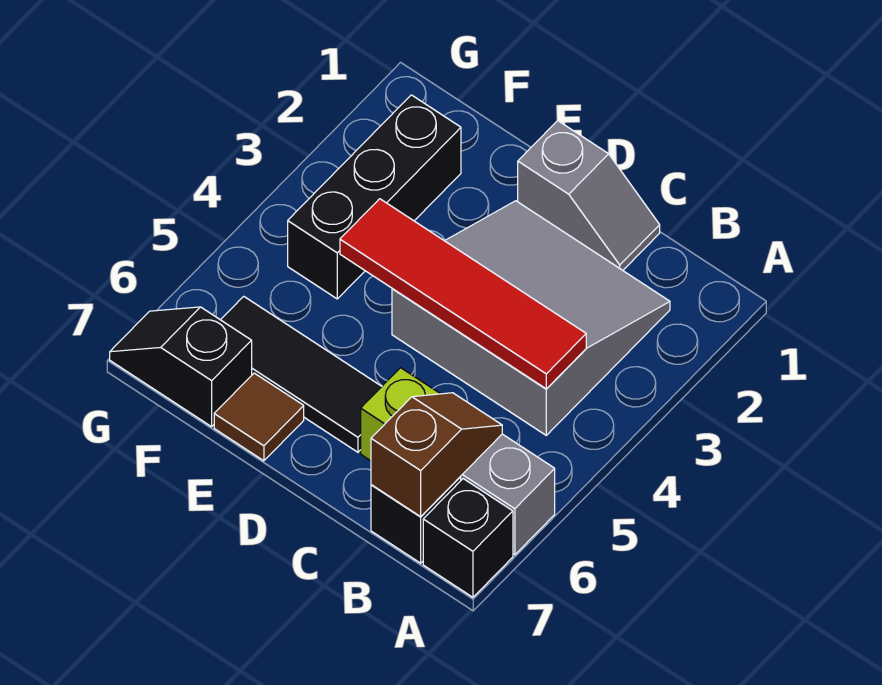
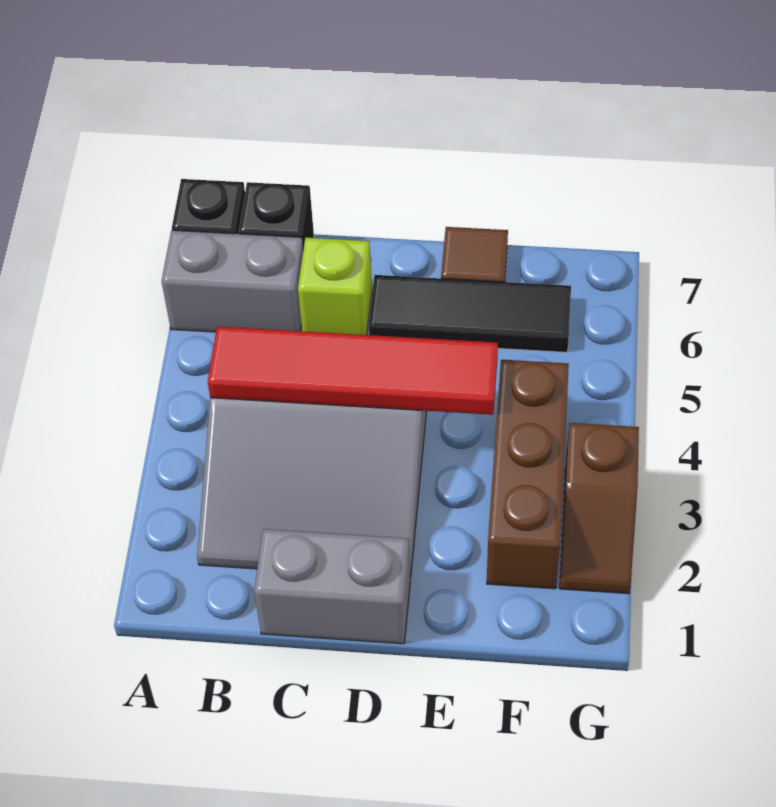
brown slope B6:B7 level 2 top 7 -> brown slope G2:G3 level 1 top 3
grey slope C1:D1 level 1 top D -> grey brick C1:D1 level 1
black brick F2:F4 level 1 -> brown brick F2:F4 level 1
black slope F7:G7 level 1 top F -> none

